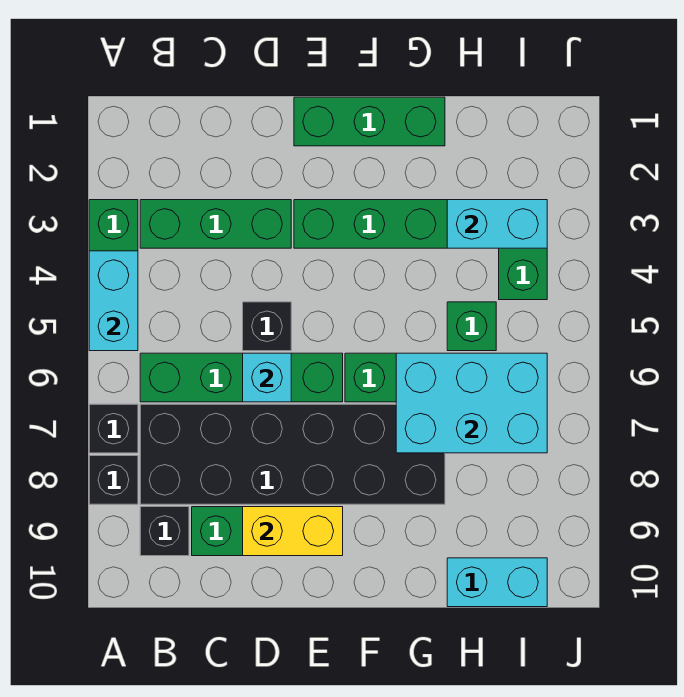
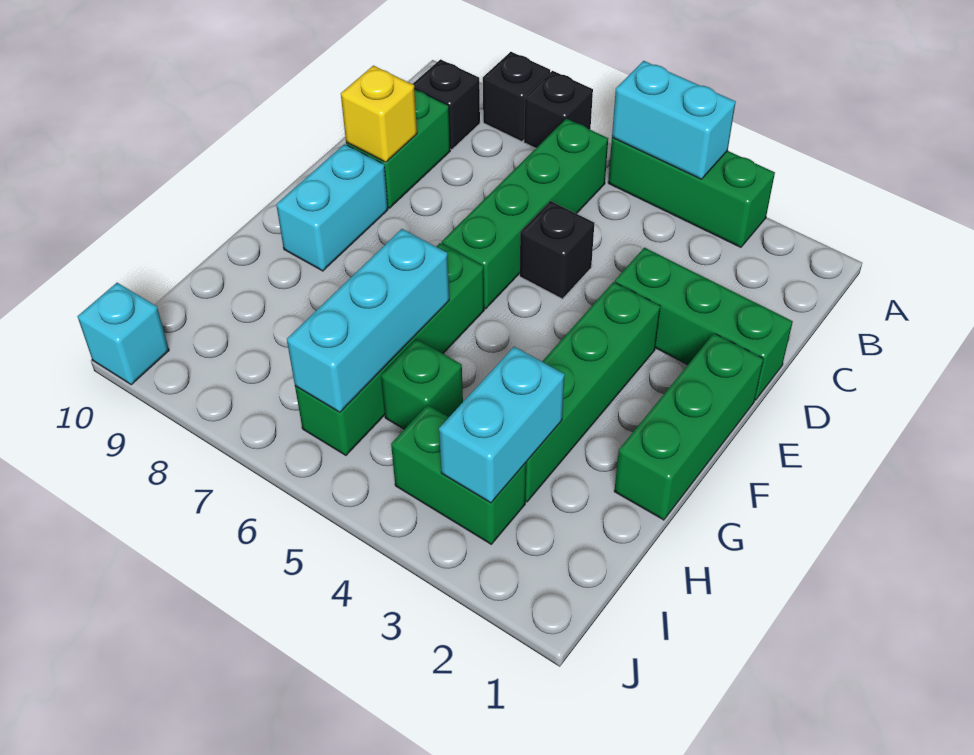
green brick B3:D3 level 1 -> green brick D1:D3 level 1
black brick B7:G8 level 1 -> none
cyan brick D6 level 2 -> cyan brick J10 level 1
yellow brick D9:E9 level 2 -> yellow brick D9 level 2
cyan brick G6:I7 level 2 -> cyan brick G6:I6 level 2
cyan brick H10:I10 level 1 -> cyan brick E9:F9 level 1

